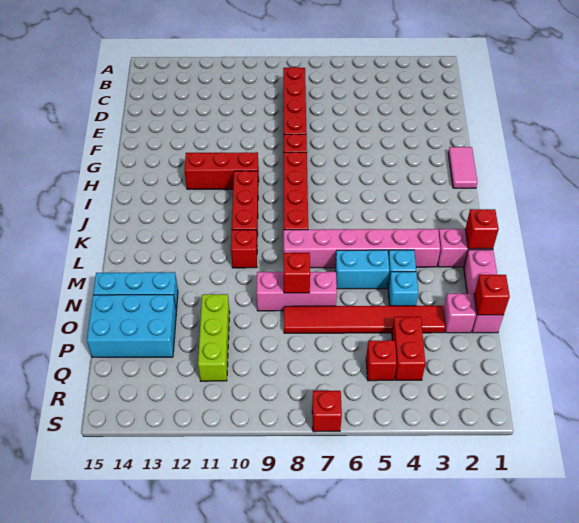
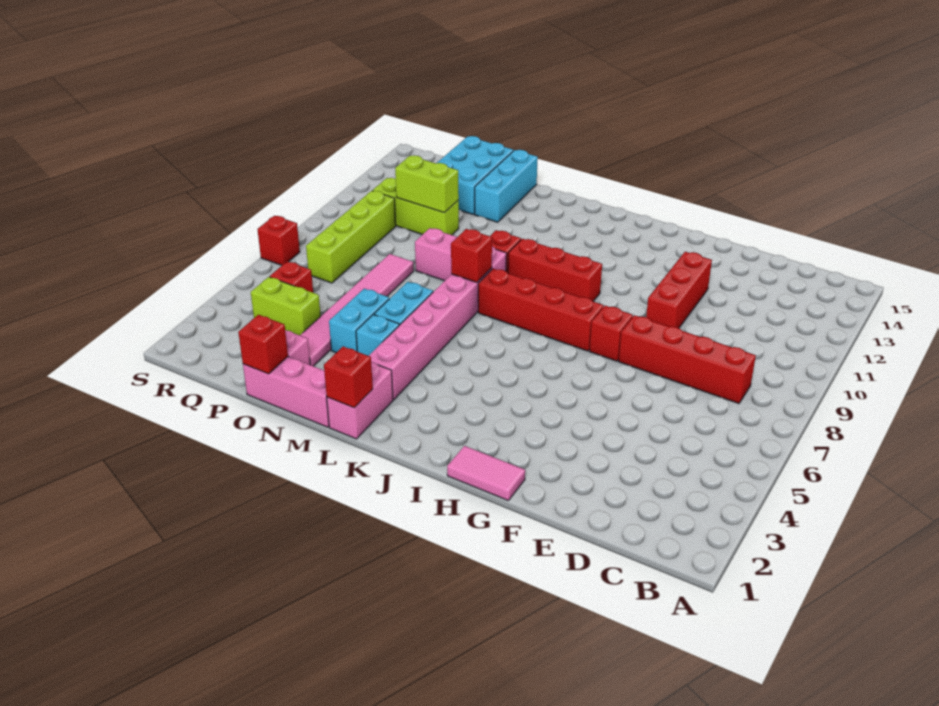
red brick H10:H12 level 1 -> red brick F10:F12 level 1
cyan brick N4 level 1 -> cyan brick N4:N5 level 1
pink brick N7:N9 level 1 -> pink brick L9:N9 level 1
red brick N8 level 2 -> red brick L8 level 2
red tile O3:O8 level 1 -> pink tile O3:O8 level 1
none -> lime brick O11:P11 level 2
red brick P4:Q4 level 1 -> lime brick P4:Q4 level 1
none -> lime brick Q7:Q10 level 1

